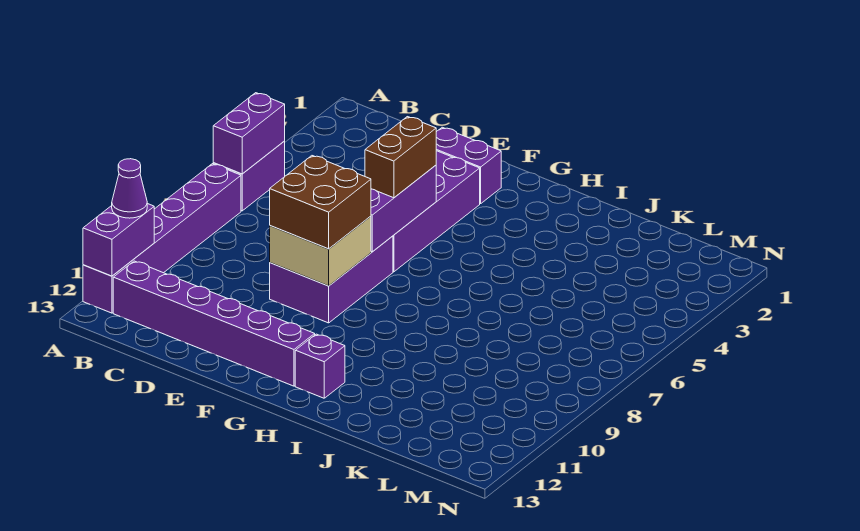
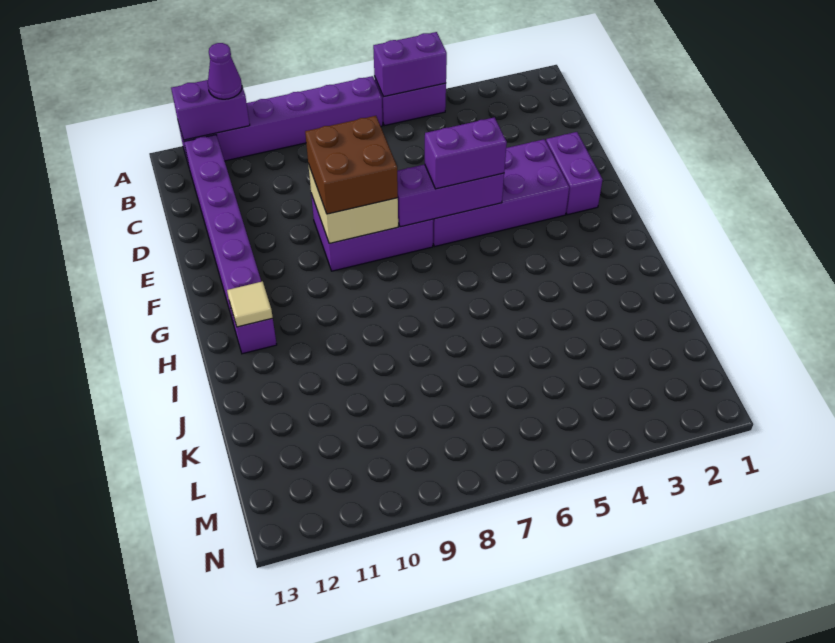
brown brick F5:F6 level 3 -> purple brick F5:F6 level 3
none -> tan tile H12 level 2

